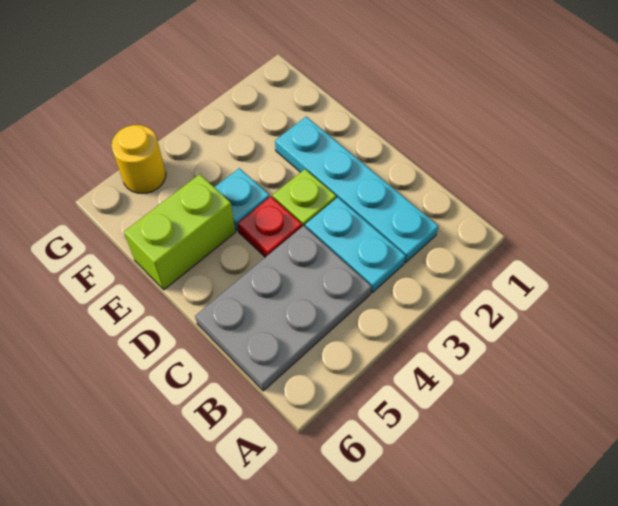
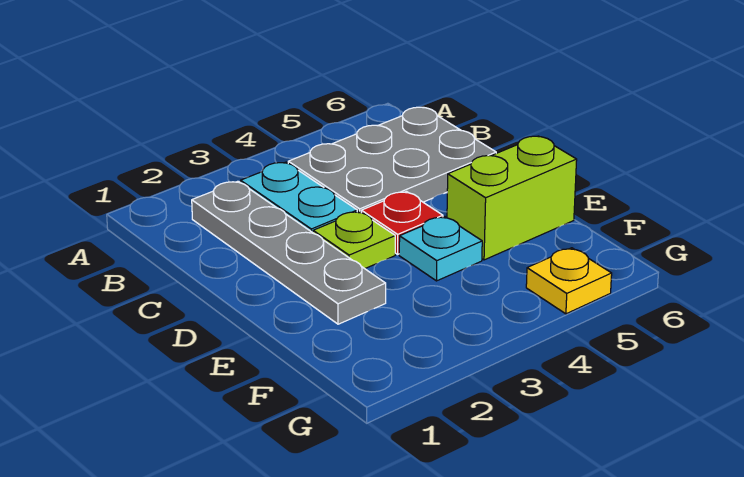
cyan plate B2:E2 level 1 -> grey plate B2:E2 level 1
yellow round brick G5 level 1 -> yellow plate G5 level 1

